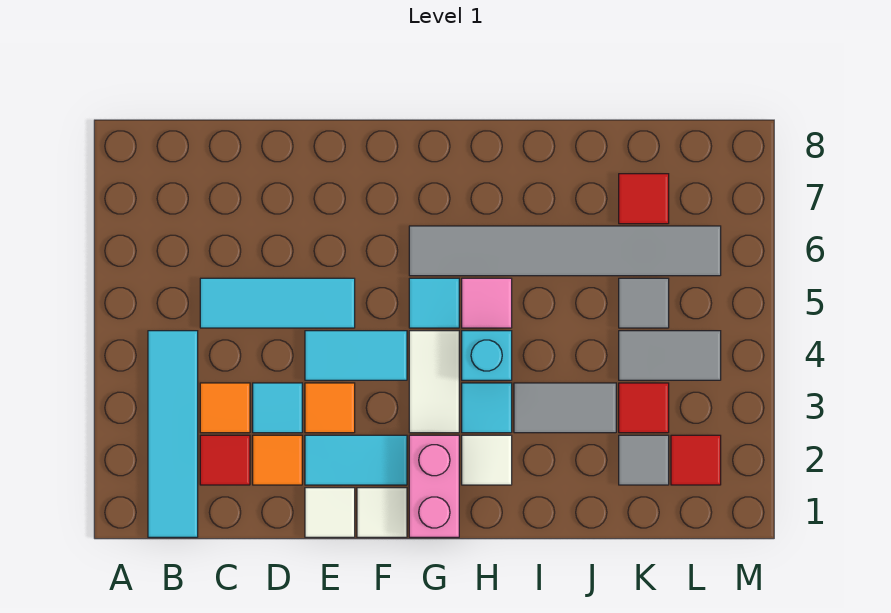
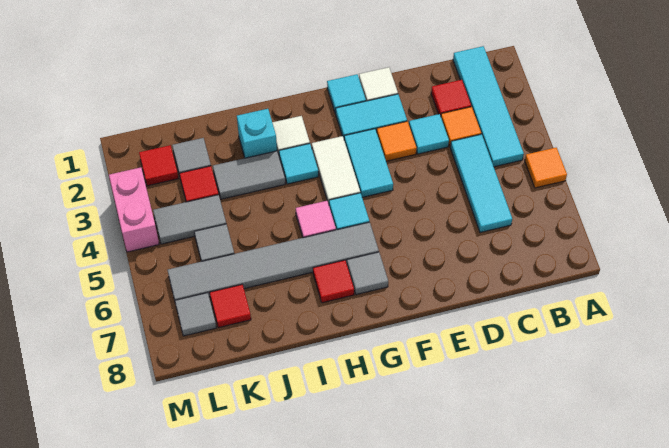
cyan tile C5:E5 level 1 -> cyan tile C4:C6 level 1
orange tile D2 level 1 -> orange tile A5 level 1
cyan tile E4:F4 level 1 -> cyan tile F3:F4 level 1
white tile F1 level 1 -> cyan tile F1 level 1
pink brick G1:G2 level 1 -> pink brick M3:M4 level 1
none -> grey tile G7 level 1
cyan brick H4 level 1 -> cyan brick I2 level 1
none -> red tile H7 level 1
none -> grey tile L7 level 1

